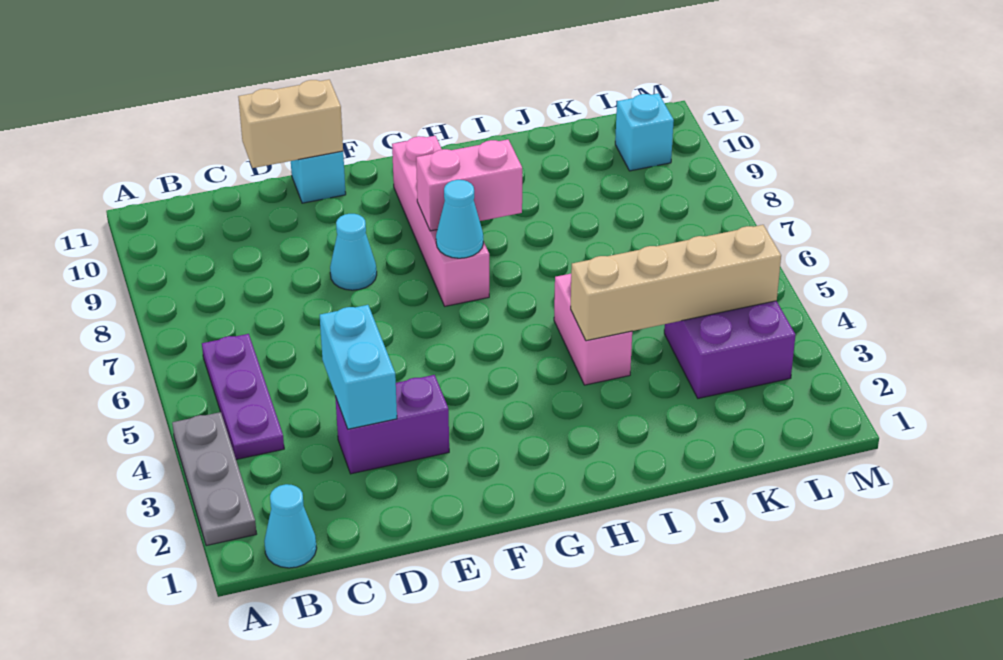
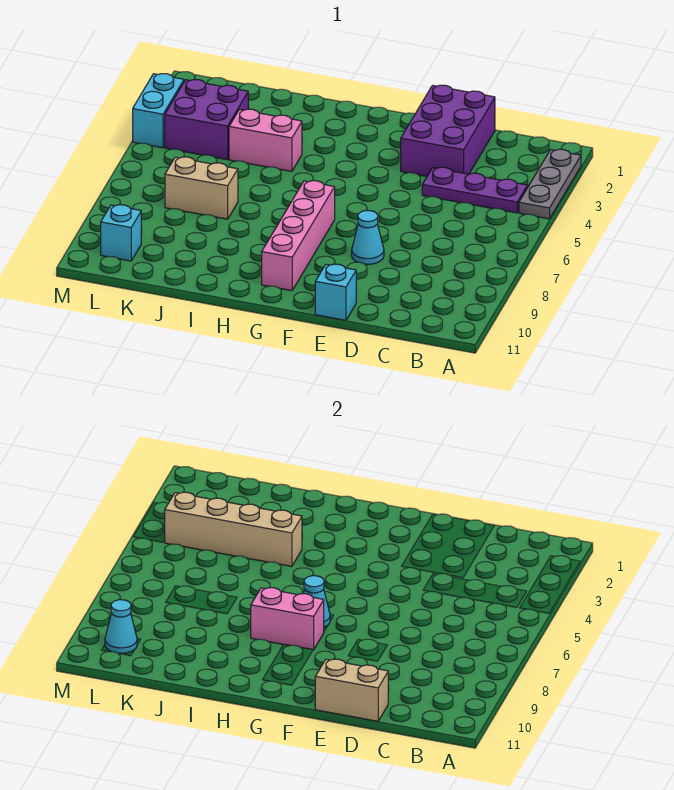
cyan cone B1 level 1 -> cyan cone L10 level 2
purple plate B4:B6 level 1 -> purple plate B4:D4 level 1
purple brick D3:E3 level 1 -> purple brick D1:E3 level 1
cyan brick D3:D4 level 2 -> cyan brick M3:M4 level 1
pink brick I4:I5 level 1 -> pink brick I4:J4 level 1
none -> tan brick J7:K7 level 1

